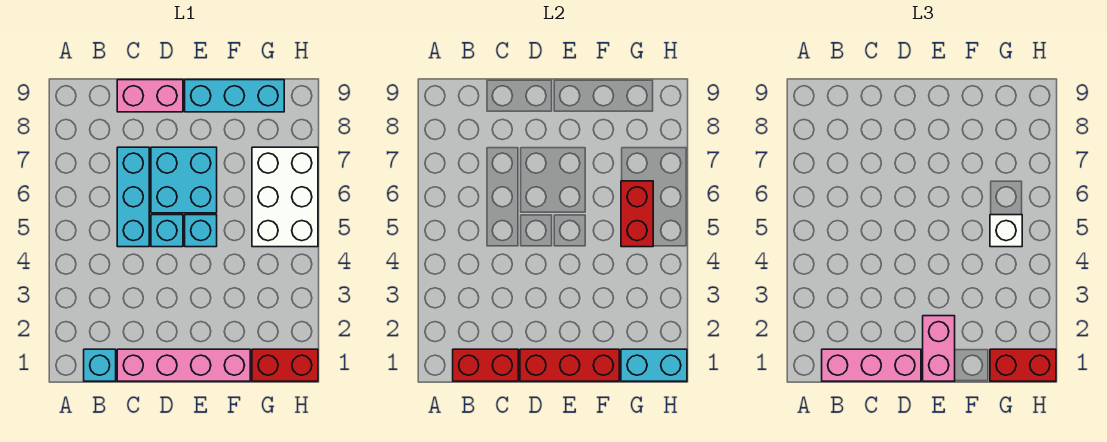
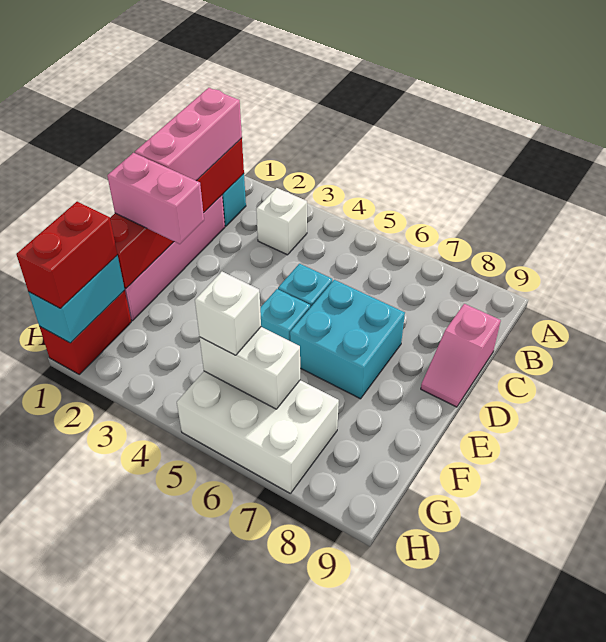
none -> white brick B3 level 1
cyan brick C5:C7 level 1 -> none
pink brick C9:D9 level 1 -> pink slope C9:D9 level 1 top C
cyan brick E9:G9 level 1 -> none
red brick G5:G6 level 2 -> white brick G5:G6 level 2

